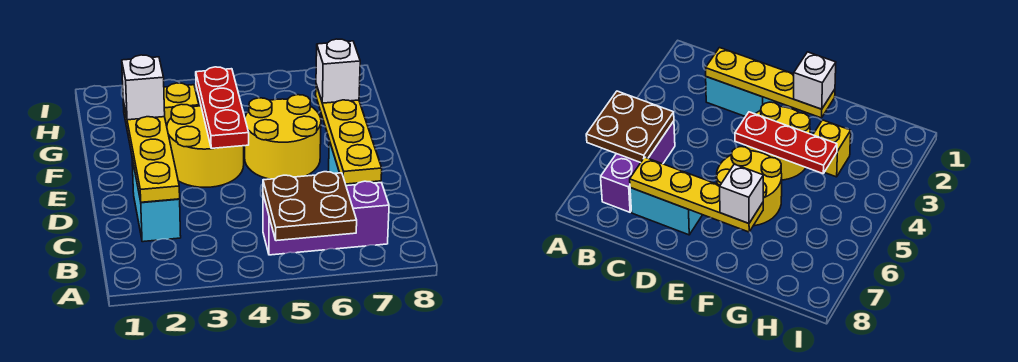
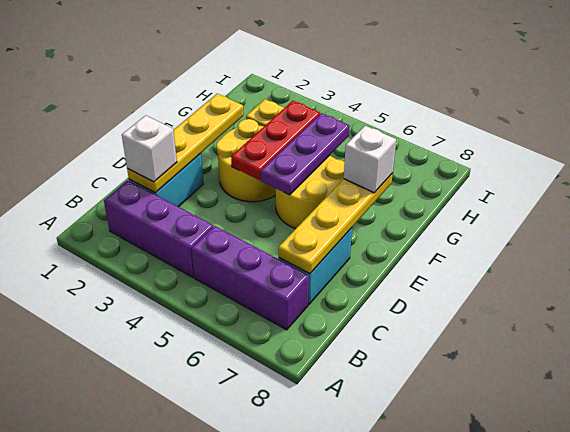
brown plate A5:B6 level 2 -> none
none -> purple brick B2:B4 level 1
none -> purple plate E5:G5 level 2
white brick F2 level 3 -> white brick C2 level 3

